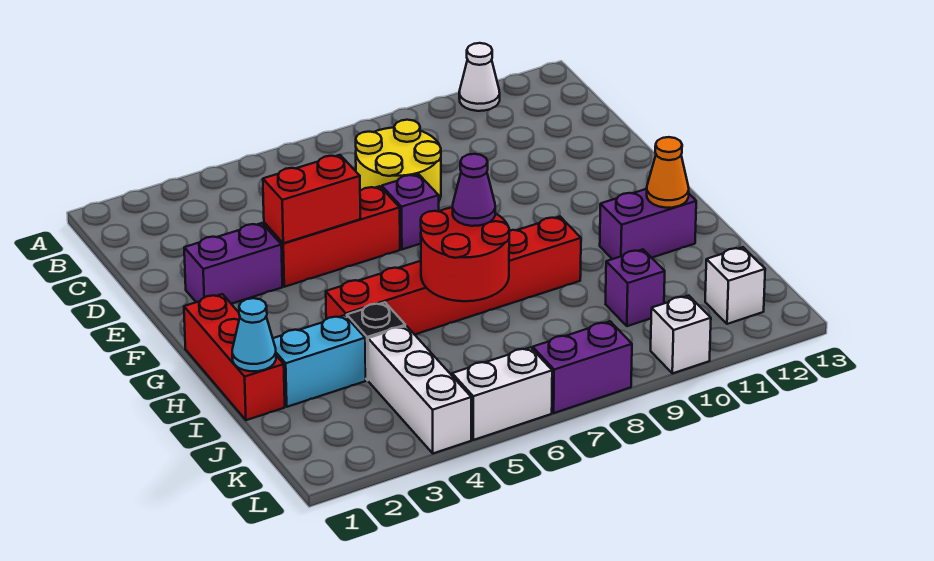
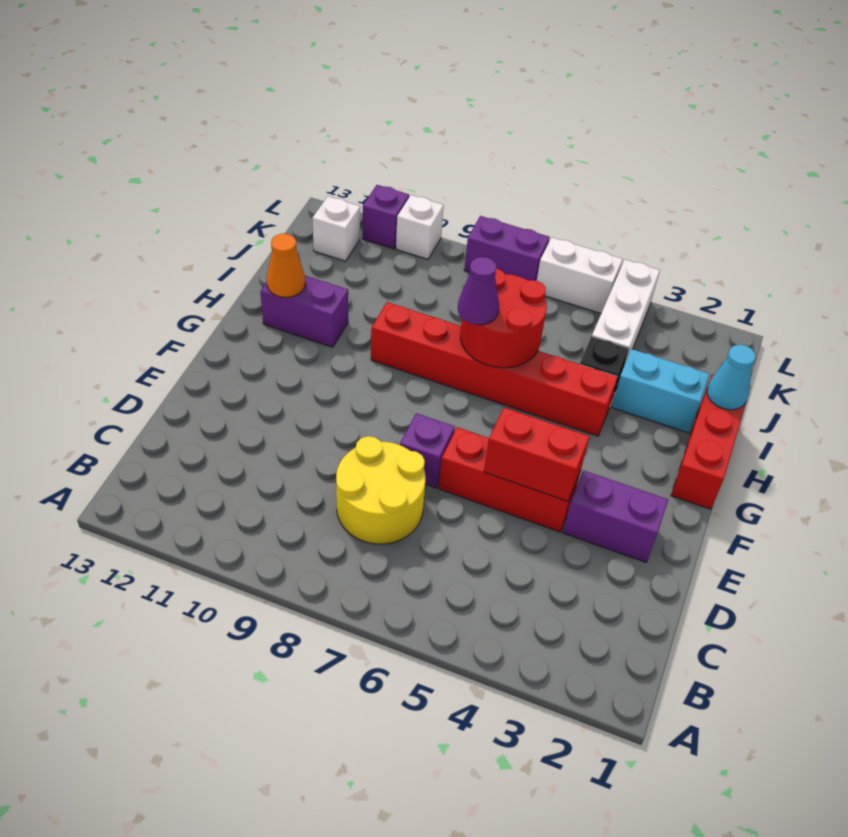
white cone A11 level 1 -> none
purple brick J10 level 1 -> purple brick L11 level 1

